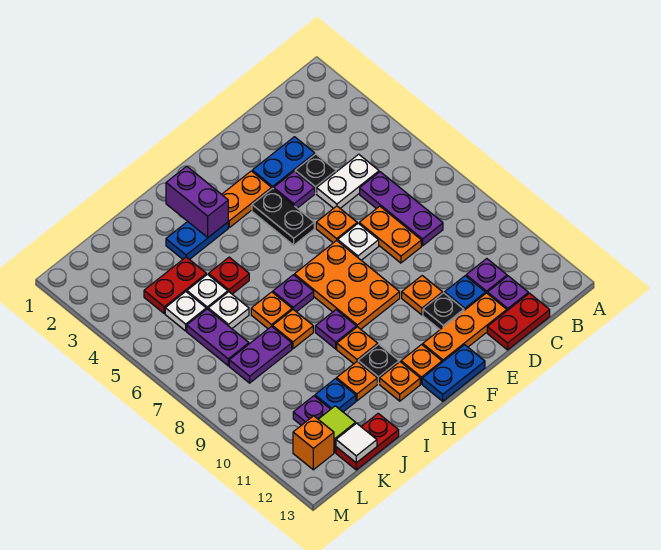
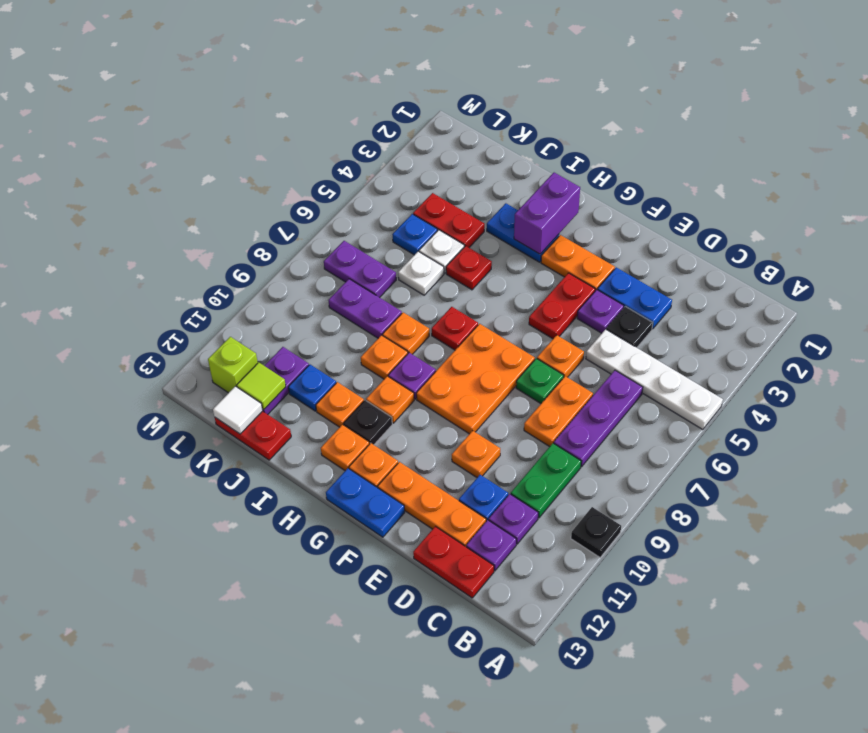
white plate C5:D5 level 1 -> white plate A5:D5 level 1
none -> green plate C9:C10 level 1
white plate E7 level 1 -> green plate E7 level 1
black plate E11 level 1 -> black plate A10 level 1
black plate F4:F5 level 1 -> red plate F4:F5 level 1
purple plate H7 level 1 -> red plate H7 level 1
orange plate I7 level 1 -> orange plate I9 level 1
white plate K5 level 1 -> blue plate K5 level 1
purple plate K6:K7 level 1 -> purple plate K7:L7 level 1
orange brick L12 level 1 -> lime brick L12 level 1

